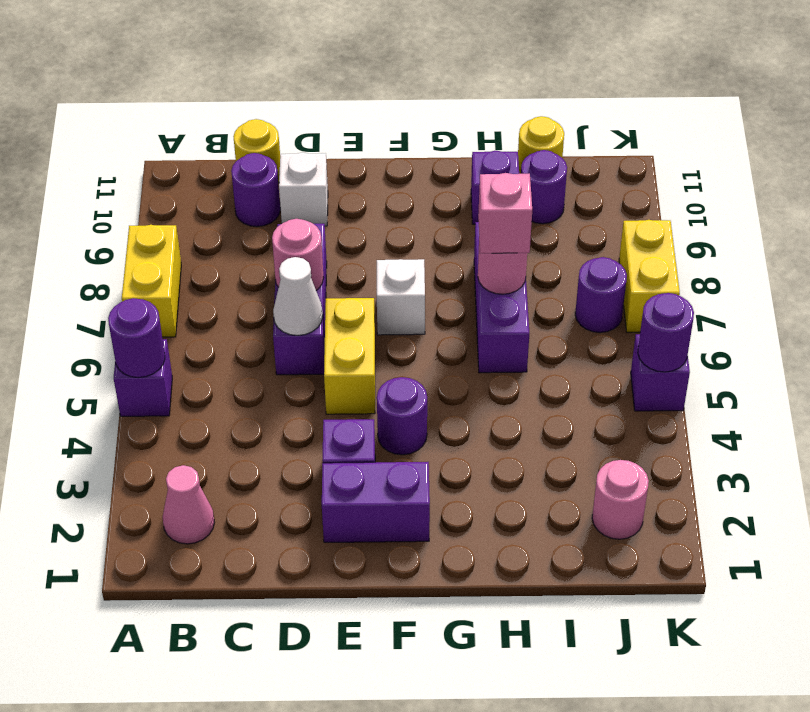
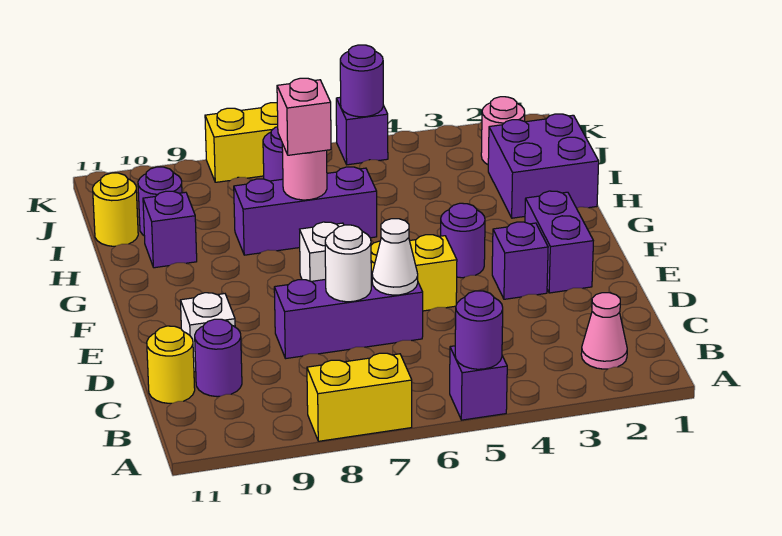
pink round brick D7 level 2 -> white round brick D7 level 2
none -> purple brick H1:I2 level 1

